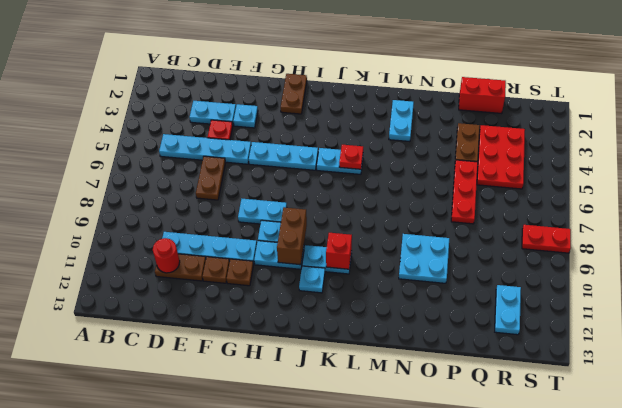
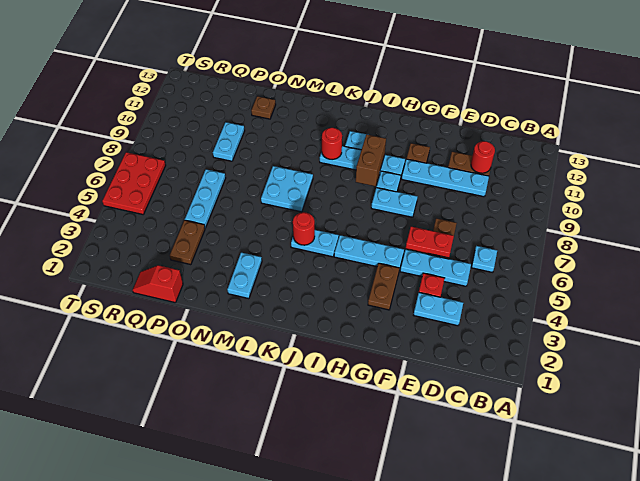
cyan plate C5:F5 level 1 -> cyan plate D5:F5 level 1
cyan plate F3 level 1 -> cyan plate C6 level 1
brown plate F11 level 1 -> brown plate O12 level 1
brown plate H1:H2 level 1 -> brown plate G3:G4 level 1
red plate K5 level 2 -> red round brick K5 level 2
red brick K10 level 2 -> red round brick K10 level 2
cyan plate N9:O10 level 1 -> cyan plate L7:M8 level 1
red brick P1:Q1 level 1 -> red slope P1:Q1 level 1 top P
red plate P5:P7 level 1 -> cyan plate P5:P7 level 1
red plate Q3:R5 level 1 -> red plate S5:T7 level 1
cyan plate R11:R12 level 1 -> cyan plate P9:P10 level 1
red plate S8:T8 level 1 -> red plate E6:F6 level 2

